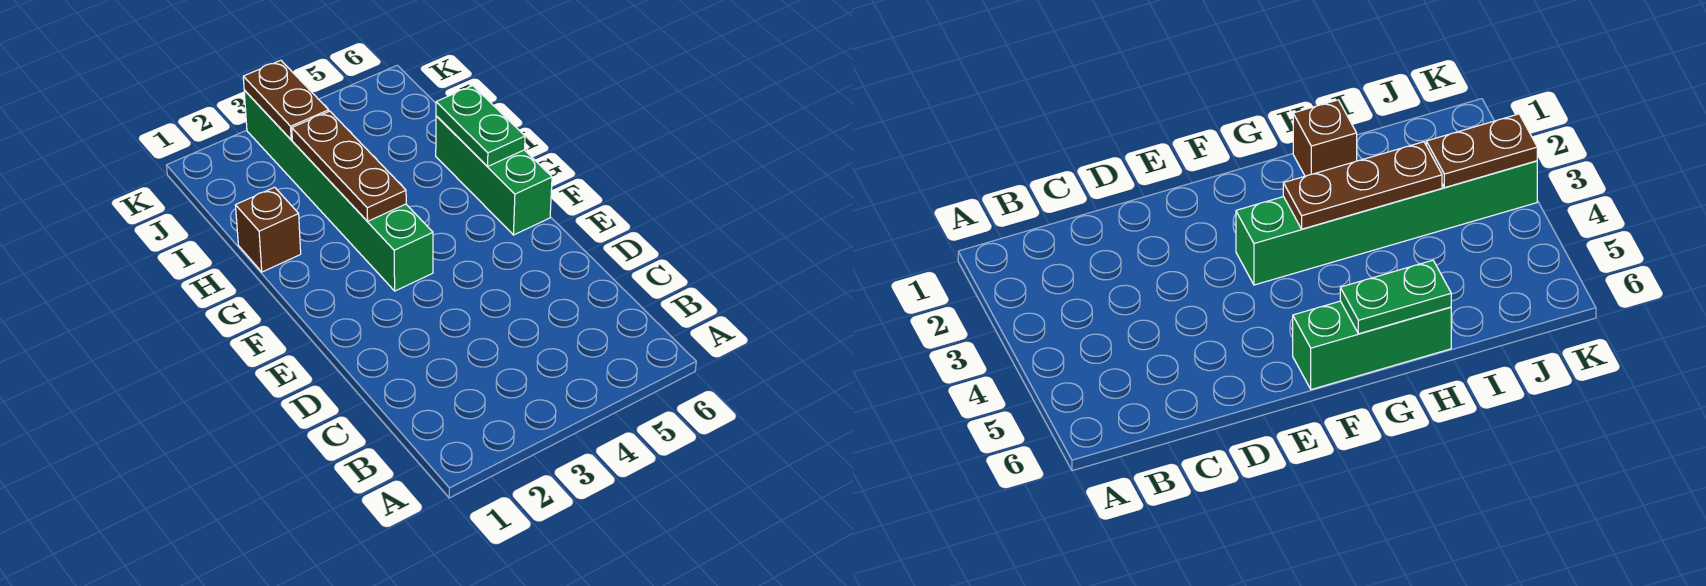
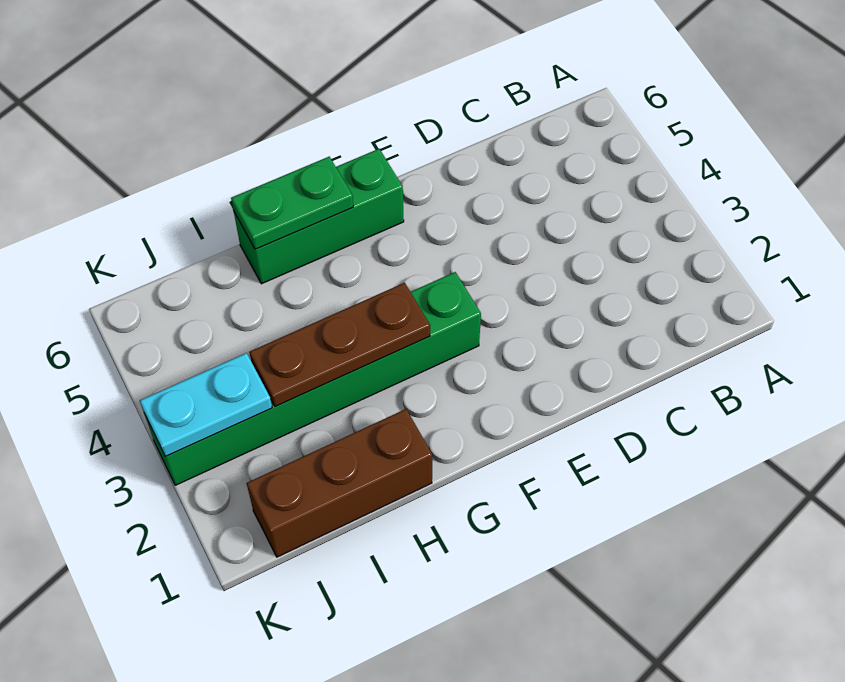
brown brick H1 level 1 -> brown brick H1:J1 level 1
brown plate J3:K3 level 2 -> cyan plate J3:K3 level 2

